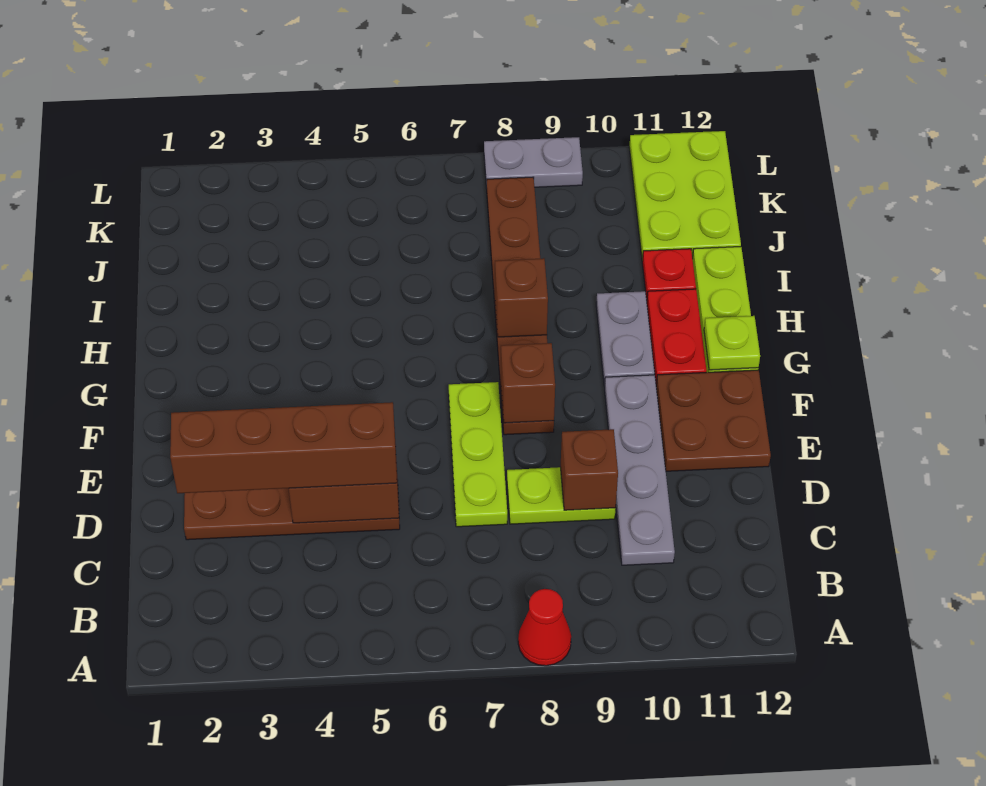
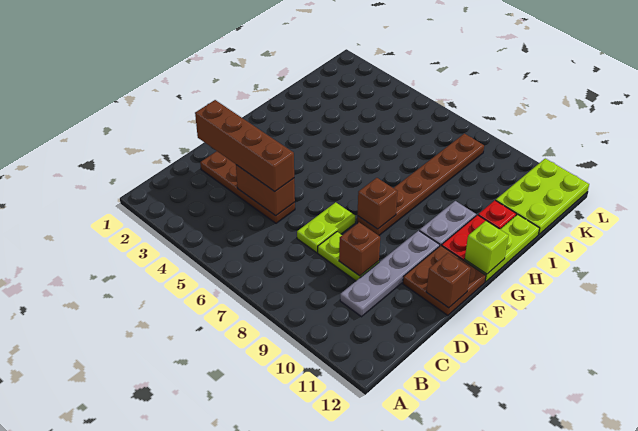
red cone A8 level 1 -> none
lime plate D7:F7 level 1 -> lime plate D7:E7 level 1
lime plate G12 level 2 -> lime brick G12 level 2
brown brick H8 level 2 -> brown brick E12 level 2
grey plate L8:L9 level 1 -> none

